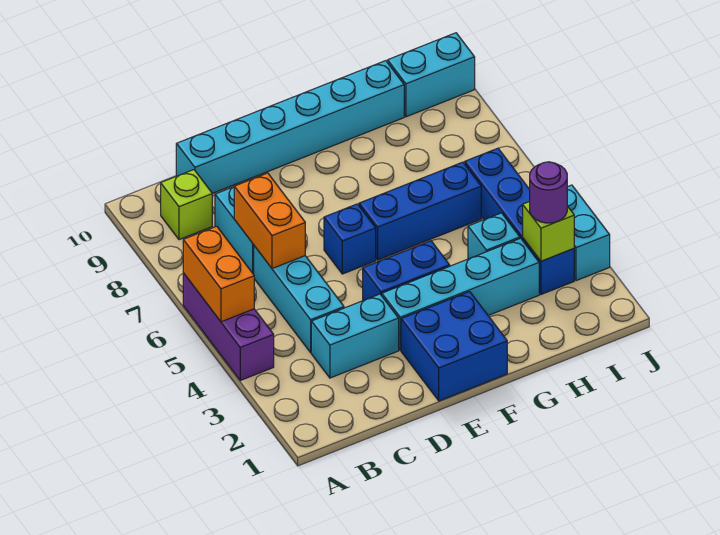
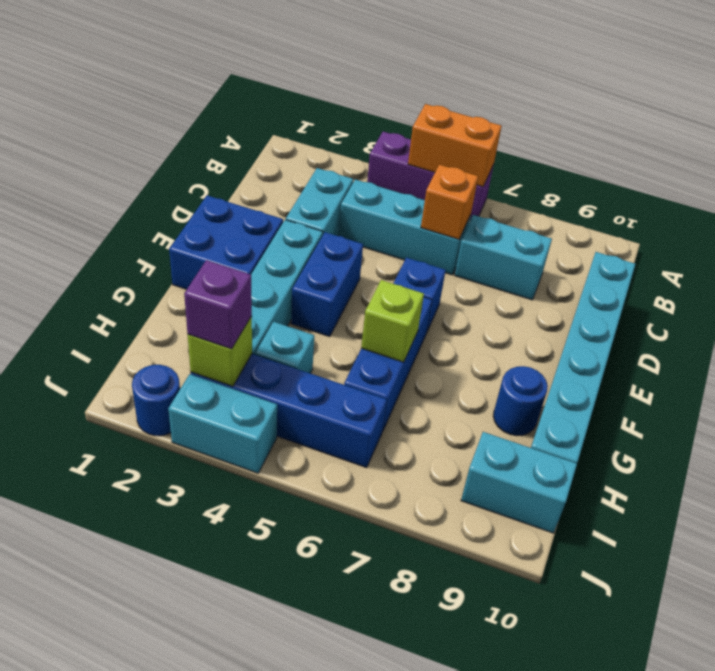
lime brick B9 level 1 -> lime brick G6 level 2
orange brick C6:C7 level 2 -> orange brick C6 level 2
none -> blue round brick G9 level 1
purple round brick I3 level 3 -> purple brick I3 level 3
cyan brick I10:J10 level 1 -> cyan brick I9:I10 level 1
none -> blue round brick J2 level 1

